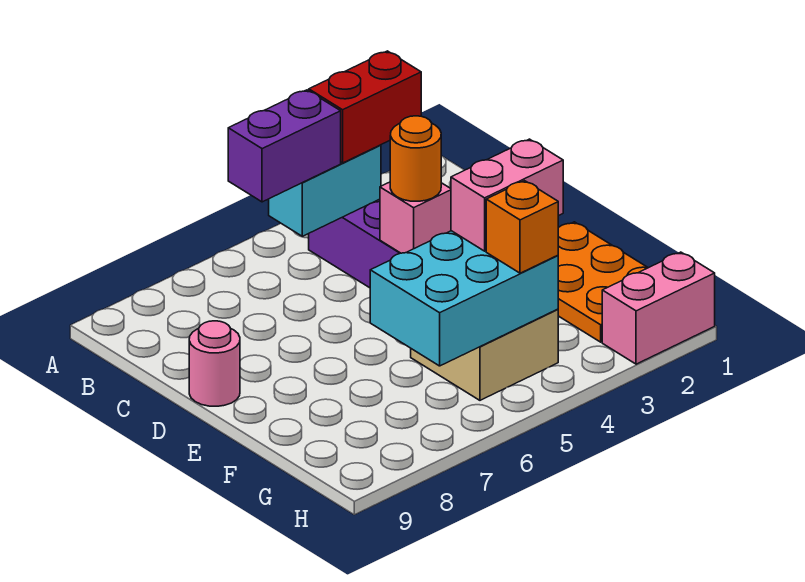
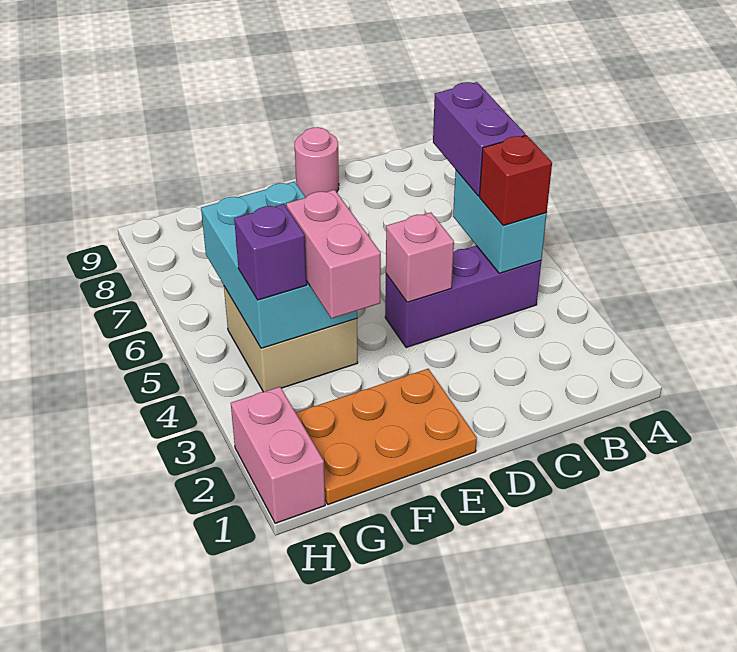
red brick B3:B4 level 3 -> red brick B4 level 3
orange round brick D4 level 3 -> none
orange brick G4 level 3 -> purple brick G4 level 3

